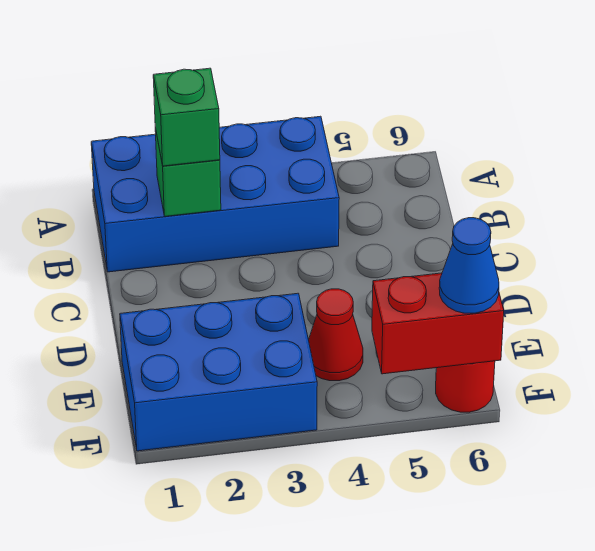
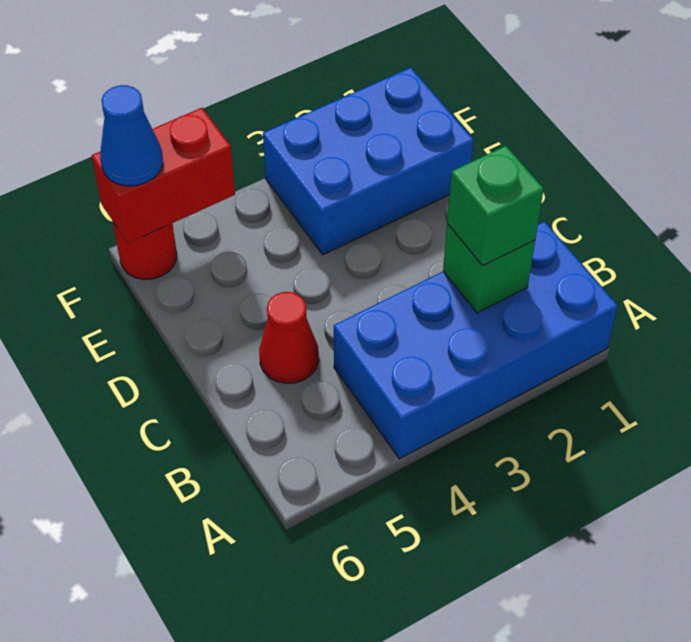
red cone E4 level 1 -> red cone C5 level 1

